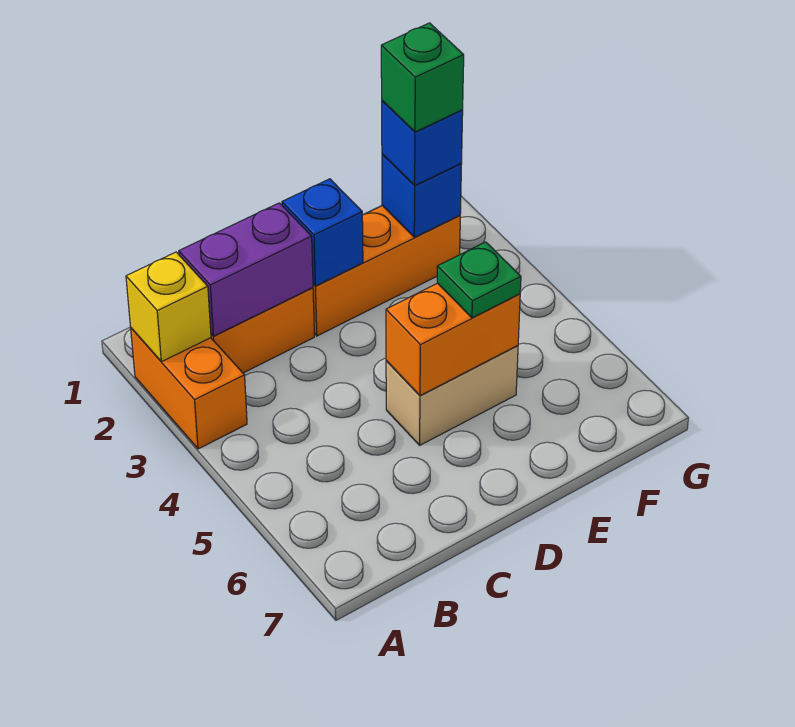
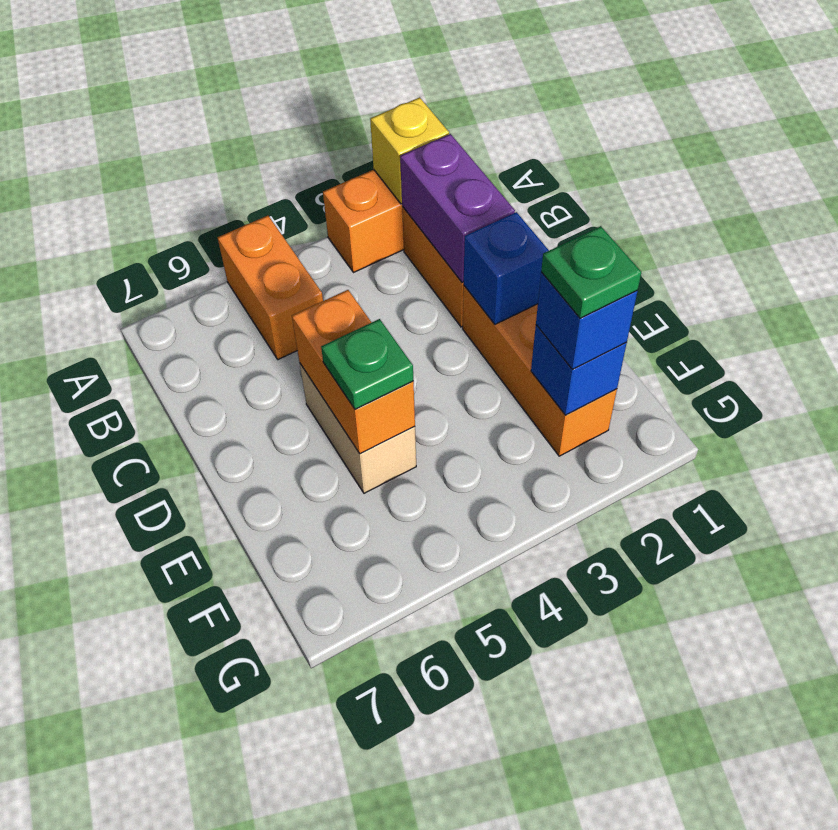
none -> orange brick A5:B5 level 1
green brick F2 level 4 -> green plate F2 level 4

